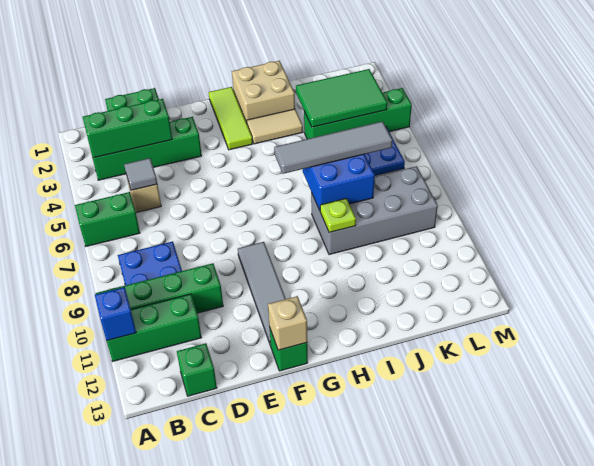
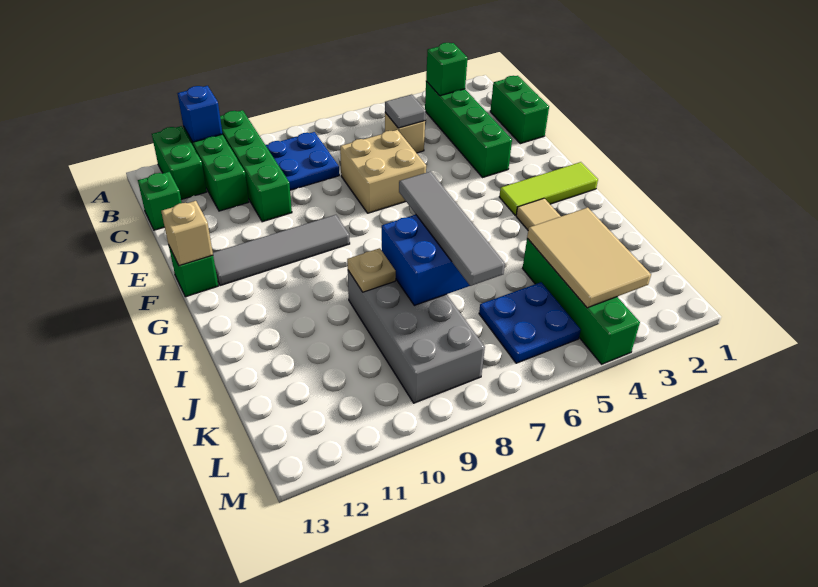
green brick A6:B6 level 1 -> green brick A12:B12 level 1
green brick B3:D3 level 2 -> green brick B3 level 2
tan brick H1:I2 level 1 -> tan brick D6:E7 level 1
lime plate I9 level 2 -> tan plate I9 level 2
green tile J3:L4 level 2 -> tan tile J3:L4 level 2

